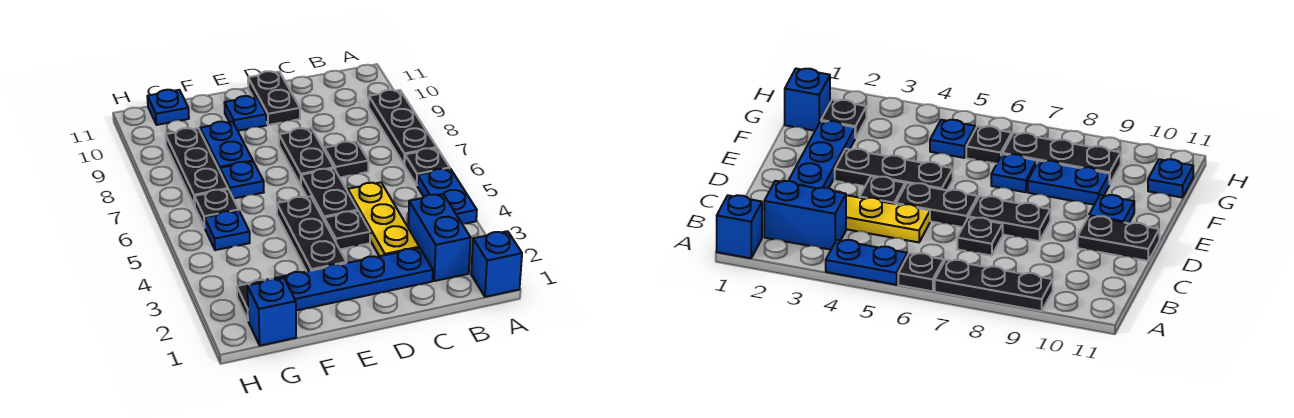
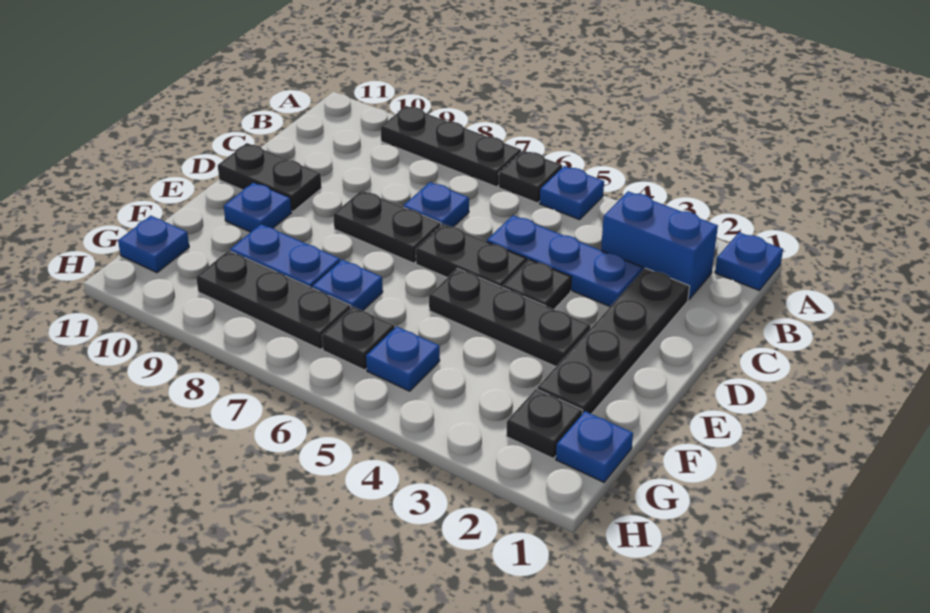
blue brick A1 level 1 -> blue plate A1 level 1
blue plate A4:A5 level 1 -> blue plate A5 level 1
blue plate C2:F2 level 1 -> black plate C2:F2 level 1
yellow plate C3:C5 level 1 -> blue plate C3:C5 level 1
black plate C7 level 1 -> blue plate C7 level 1
blue brick G1 level 1 -> blue plate G1 level 1

